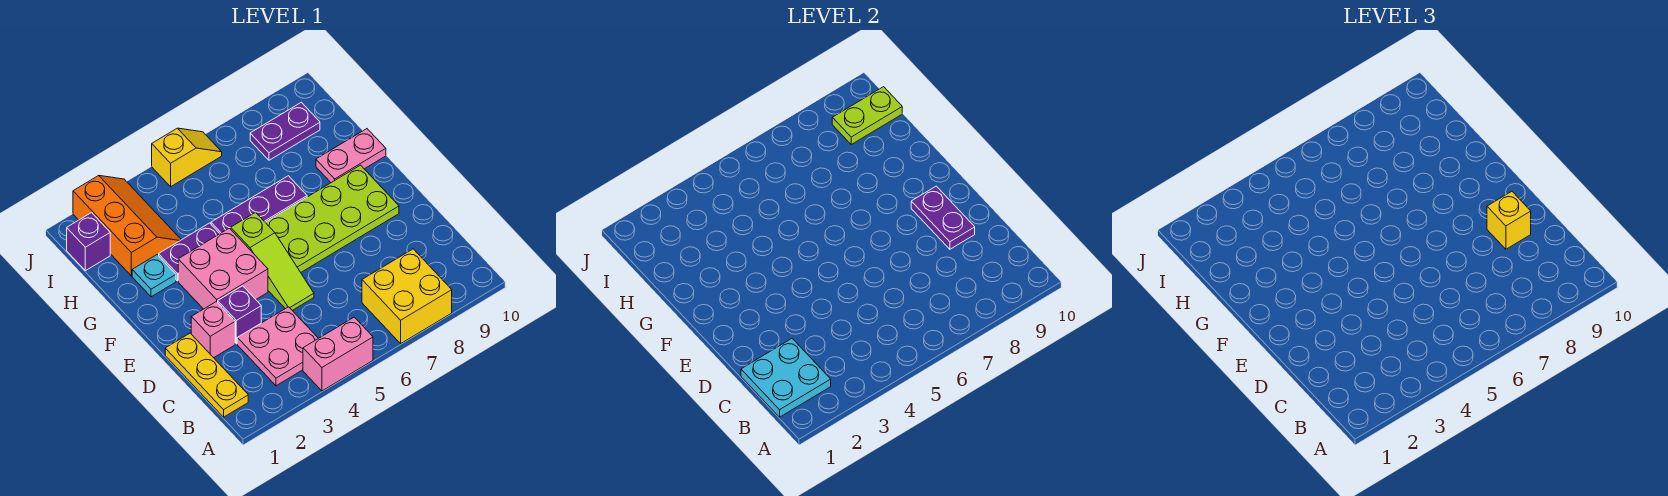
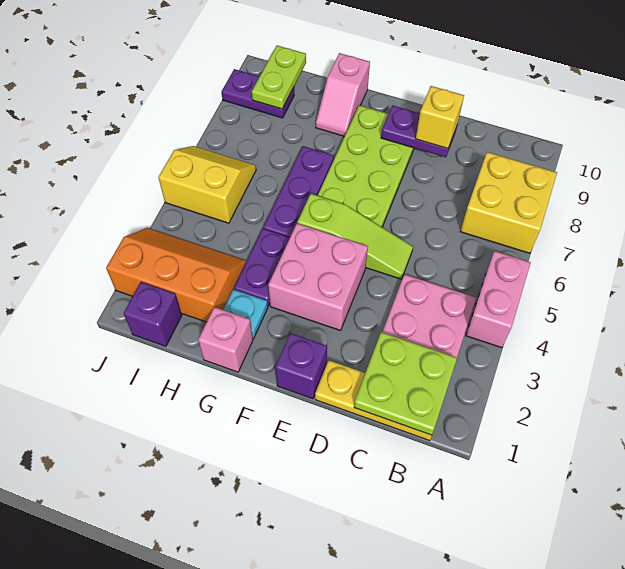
cyan plate B1:C2 level 2 -> lime plate B1:C2 level 2
pink brick D2 level 1 -> pink brick G1 level 1
purple brick D3 level 1 -> purple brick E1 level 1
pink plate G9:G10 level 1 -> pink slope G9:G10 level 1 top 10
purple plate I8:I9 level 1 -> purple plate I9:J9 level 1
yellow slope J5:J6 level 1 top 5 -> yellow slope I5:J6 level 1 top 5

